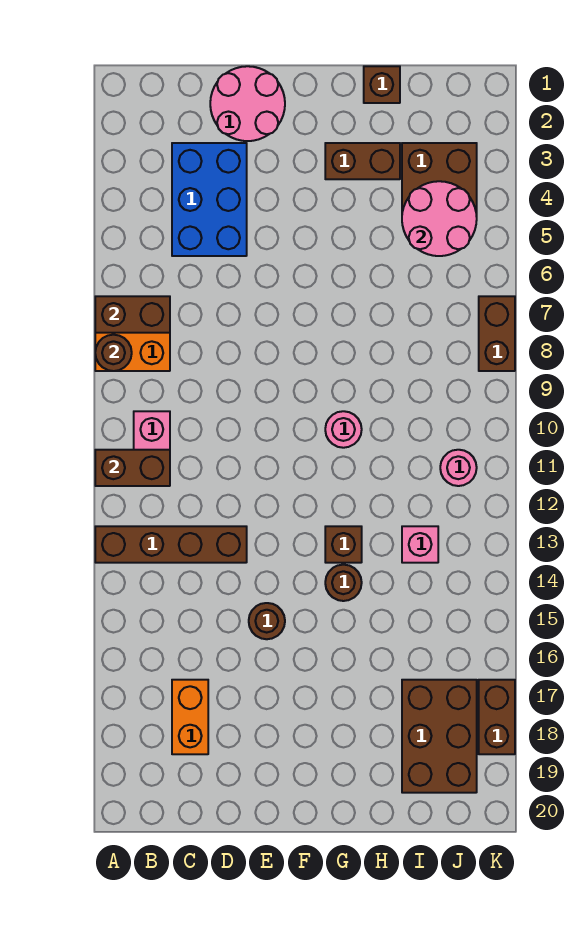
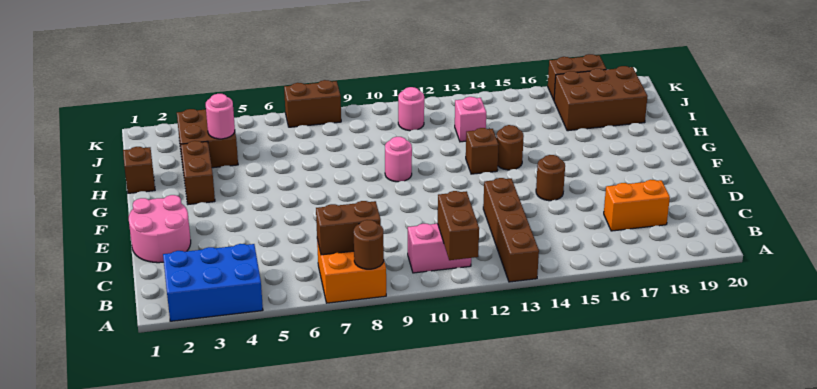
brown brick A7:B7 level 2 -> brown brick B7:B8 level 2
blue brick C3:D5 level 1 -> blue brick A2:B4 level 1
pink round brick I4:J5 level 2 -> pink round brick I4 level 2

